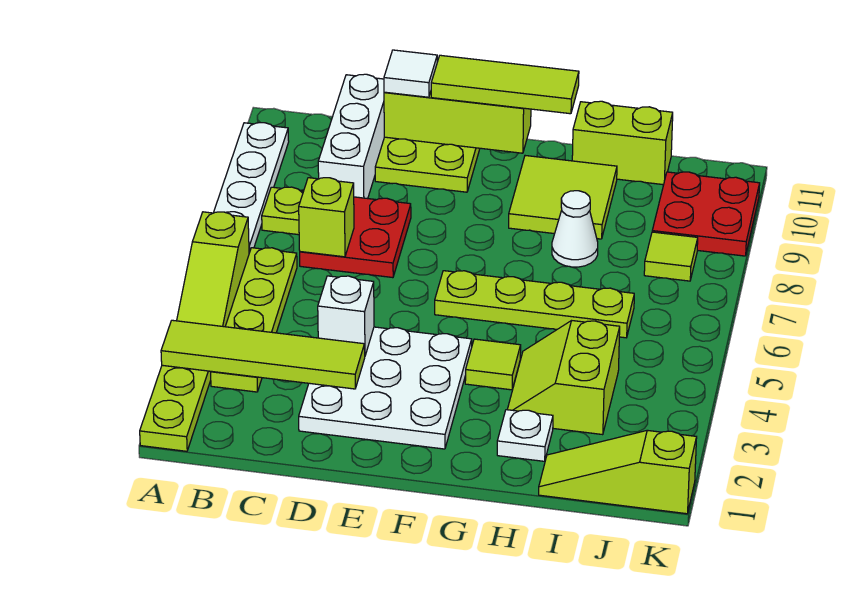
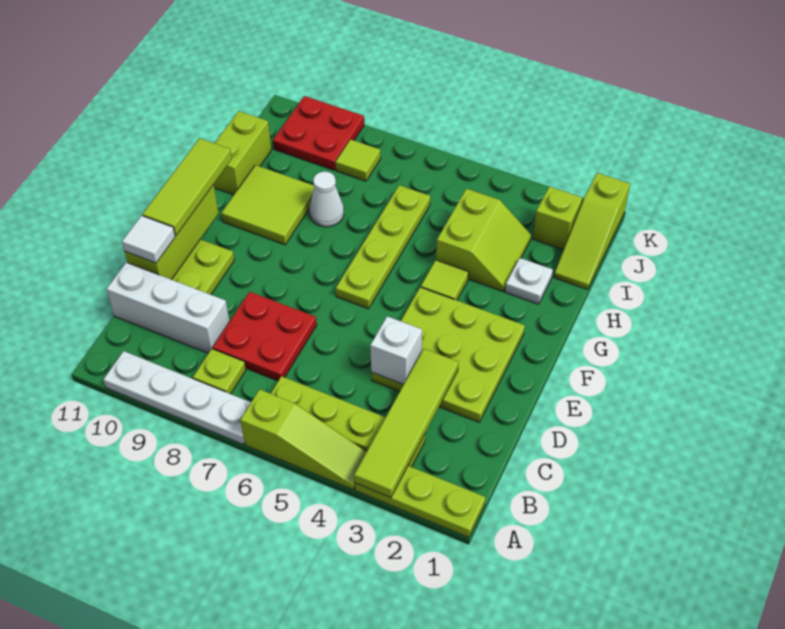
lime brick C7 level 2 -> lime brick J2 level 1
white plate D2:F4 level 1 -> lime plate D2:F4 level 1
lime slope H3:I4 level 1 top I -> lime slope H3:I4 level 1 top 4

